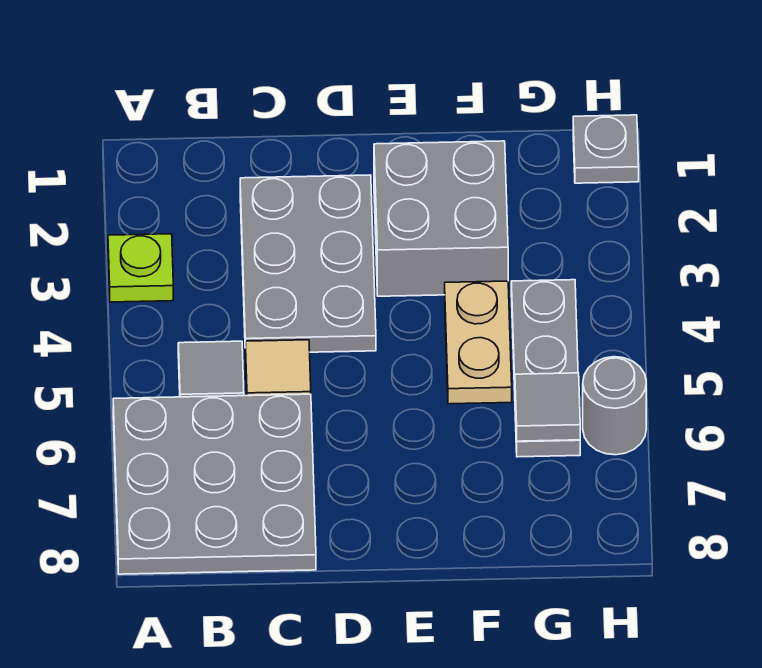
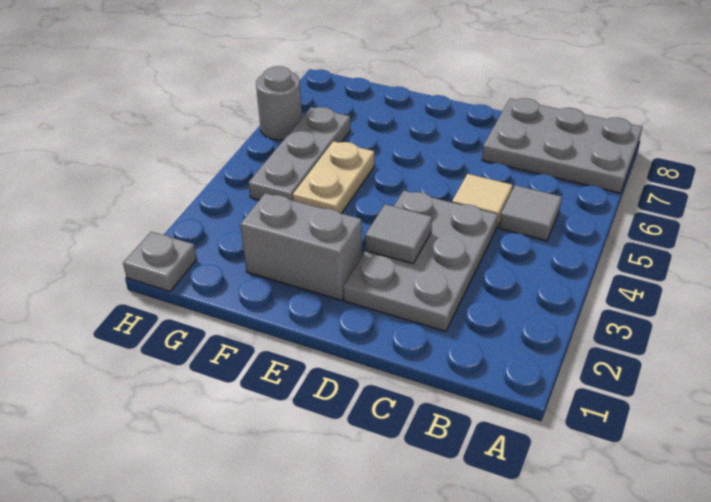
lime plate A3 level 1 -> none
grey plate A6:C8 level 1 -> grey plate A7:C8 level 1
grey brick E2:F3 level 1 -> grey brick E2:F2 level 1
grey tile G6 level 2 -> grey tile D3 level 2

